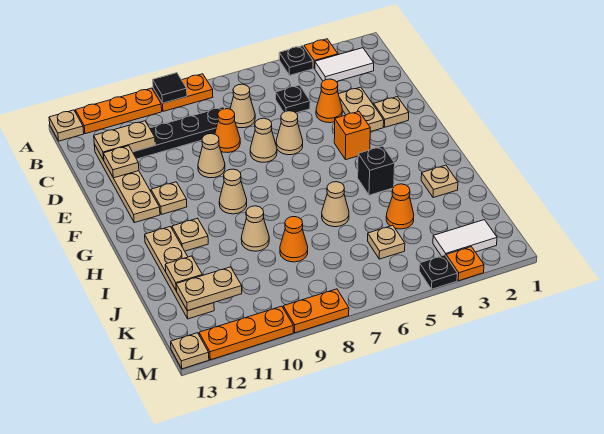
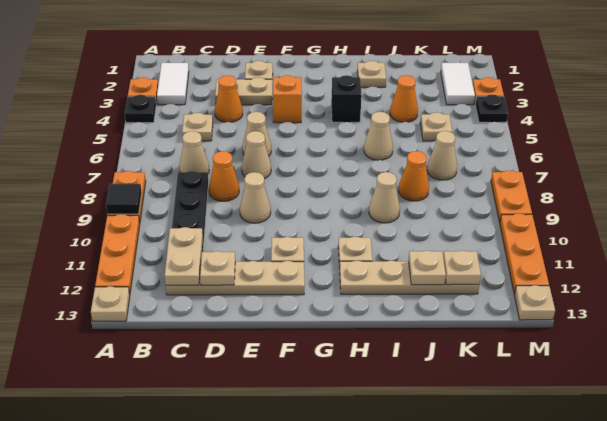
black plate C5 level 1 -> tan plate C5 level 1
tan cone G9 level 1 -> tan cone K7 level 1
tan plate K11:K12 level 2 -> tan plate K12 level 2

